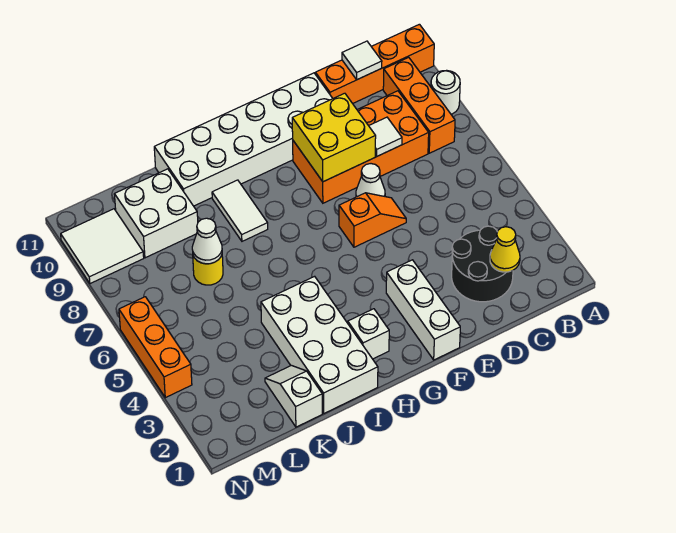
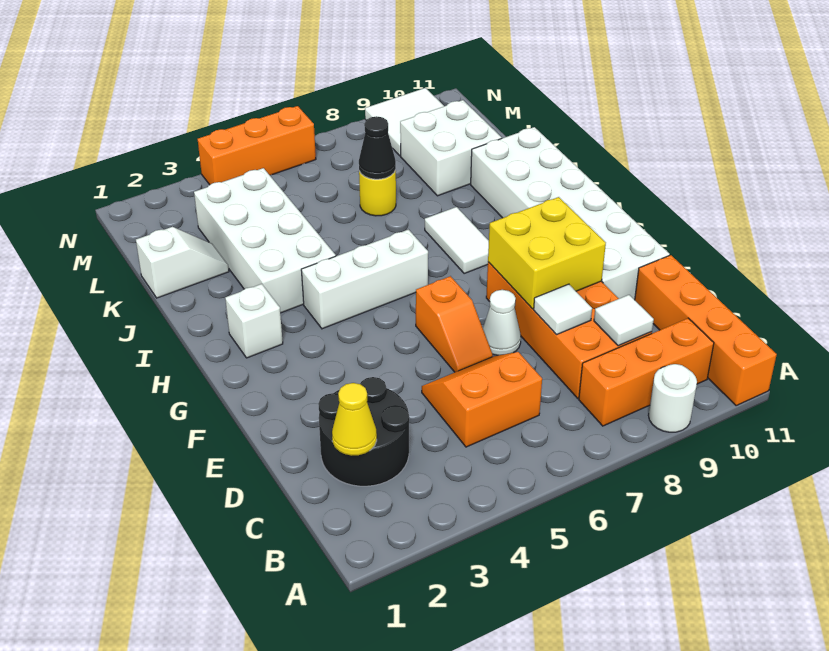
none -> orange slope C5:D6 level 1 top C
white tile C11 level 2 -> white tile C9 level 2
white brick F1:F3 level 1 -> white brick H4:H6 level 1
white brick I1:J4 level 1 -> white brick I3:L4 level 1
white tile I8:I9 level 1 -> white tile H8:I8 level 1
white cone K7 level 2 -> black cone K7 level 2

